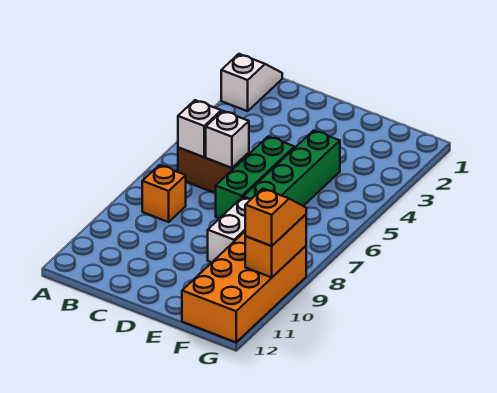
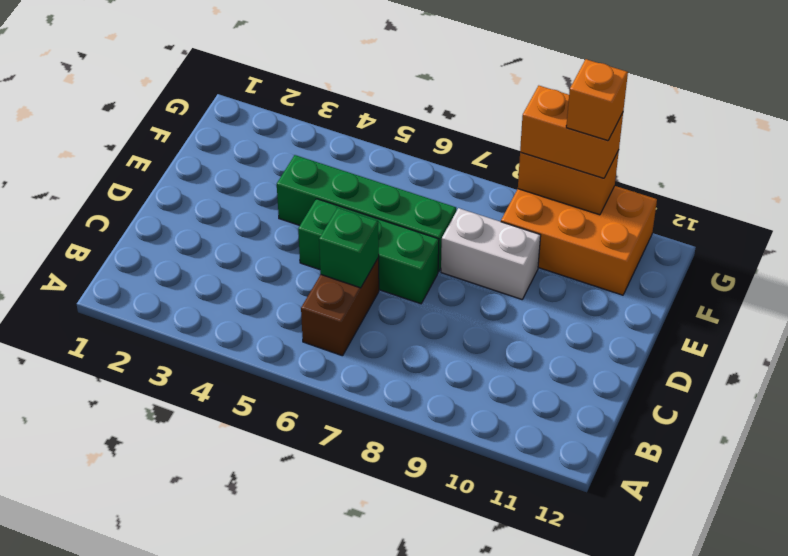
white slope A1:A2 level 1 top 2 -> none
white brick B6 level 2 -> none
orange brick B8 level 1 -> orange brick G10 level 4
white brick C6 level 2 -> green brick C6 level 2
orange brick F9:G12 level 1 -> orange brick F9:G11 level 1
orange slope G9:G10 level 3 top 10 -> orange brick G9:G10 level 3

